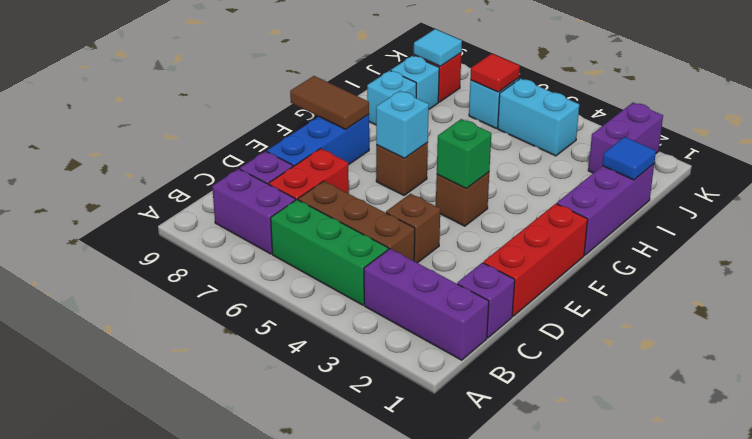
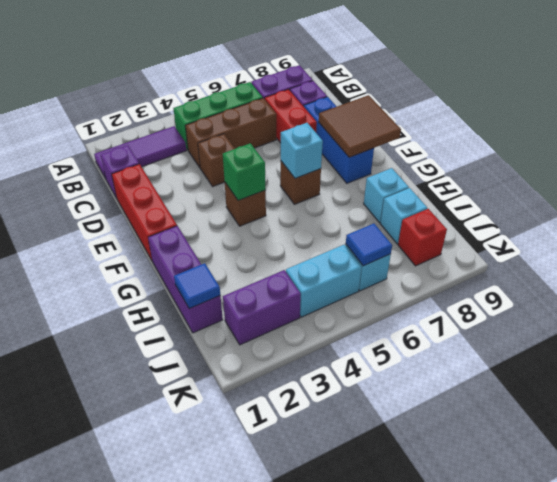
purple brick B1:B3 level 1 -> purple tile B1:B3 level 1
brown tile F8:F9 level 2 -> brown tile E8:F9 level 2
purple brick J2:K2 level 1 -> purple brick J2:J3 level 1
red tile J6 level 2 -> blue tile J6 level 2
cyan tile J8 level 2 -> none

